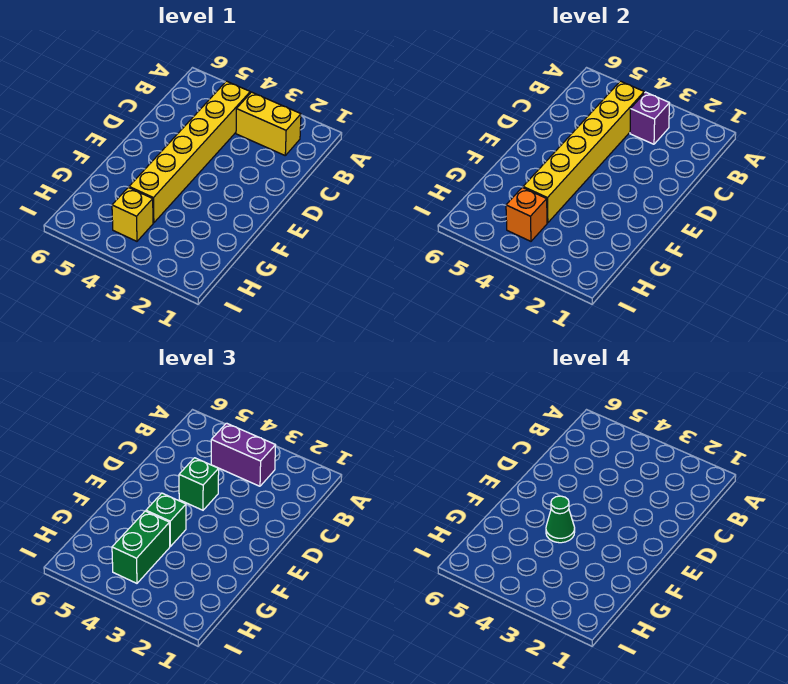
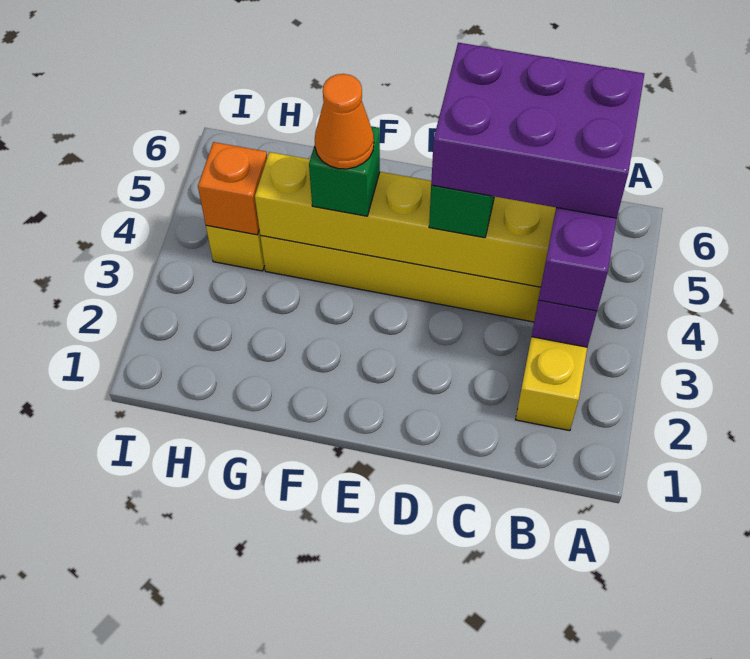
none -> purple brick B4:D5 level 4
green cone F4 level 4 -> orange cone F4 level 4
green brick G4:H4 level 3 -> none

